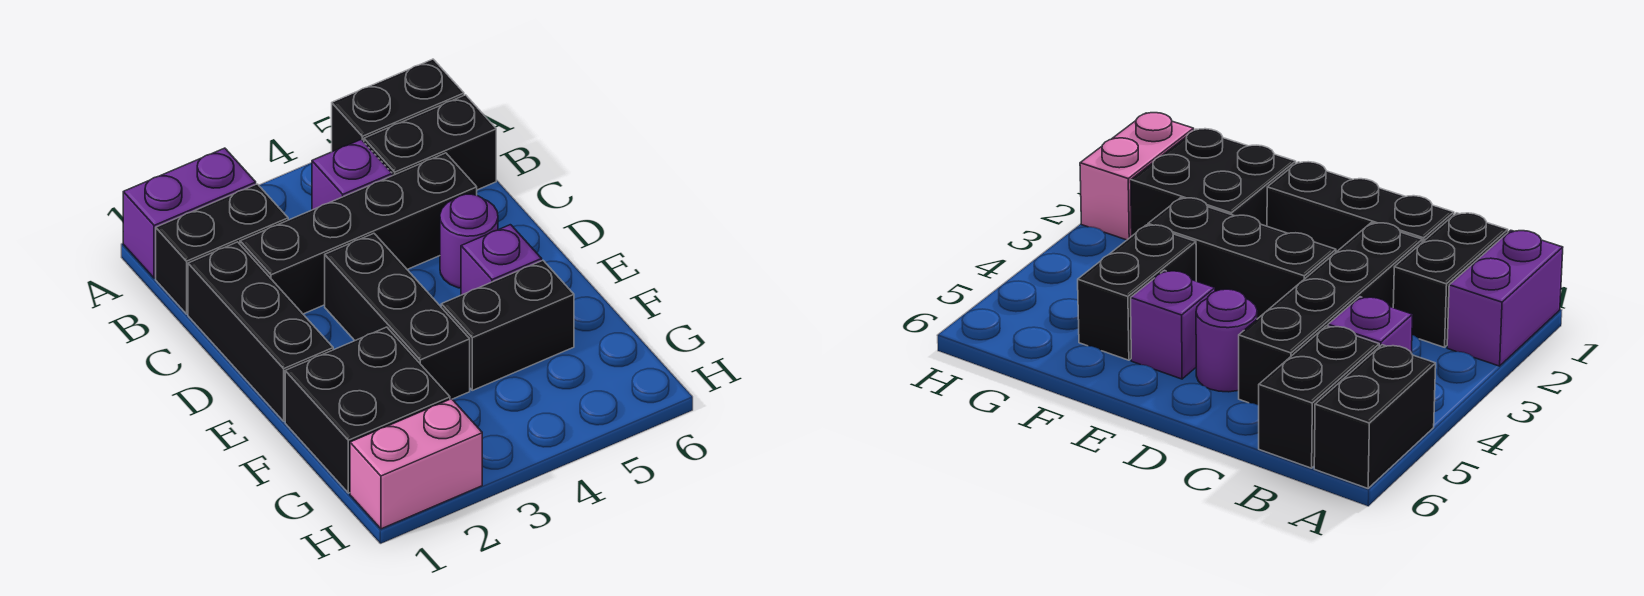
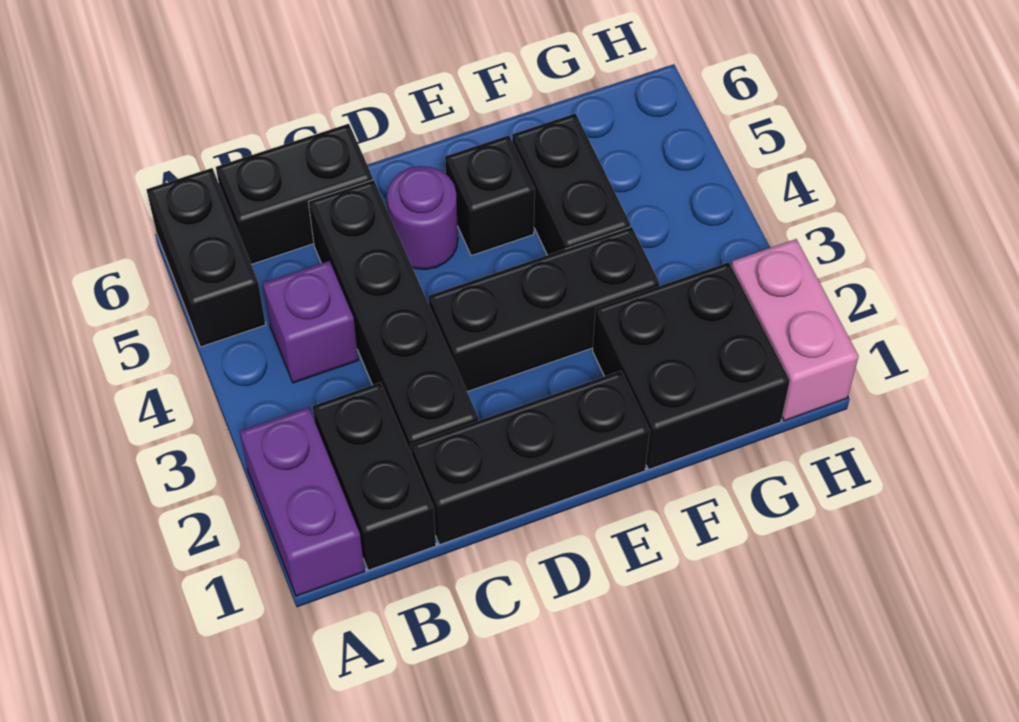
black brick B5:B6 level 1 -> black brick B6:C6 level 1
purple brick E5 level 1 -> black brick E5 level 1

